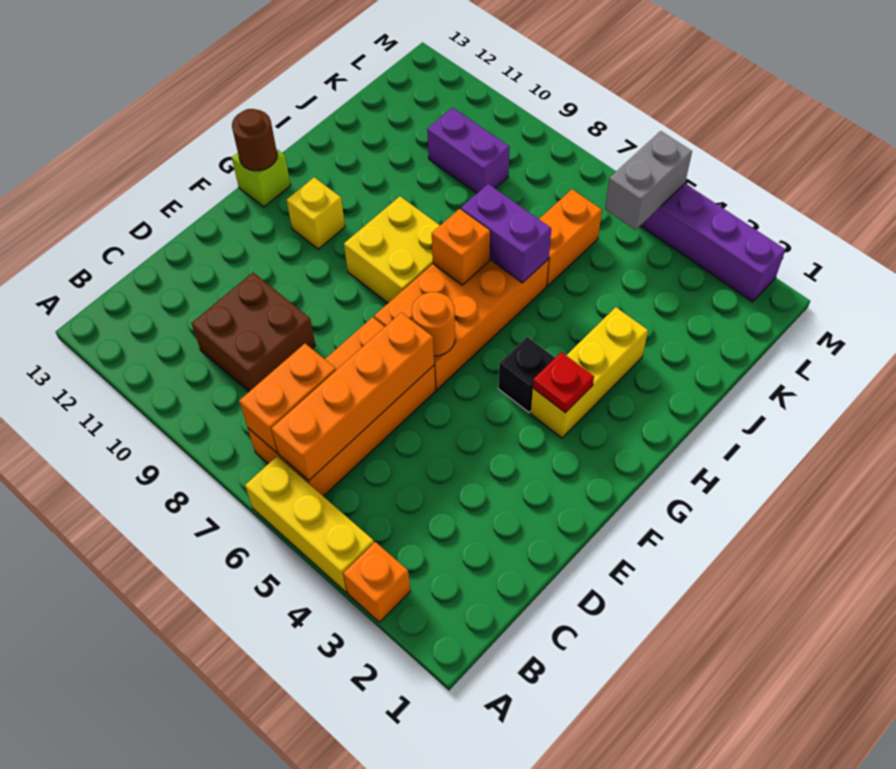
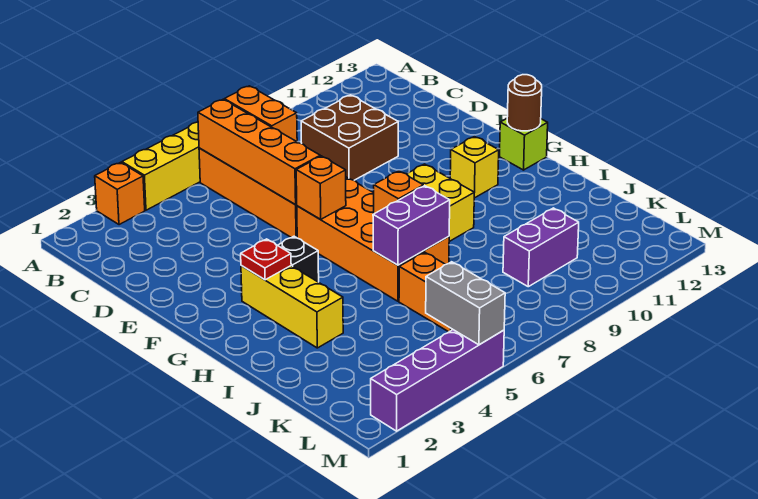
orange round brick F6 level 2 -> orange brick F6 level 2

